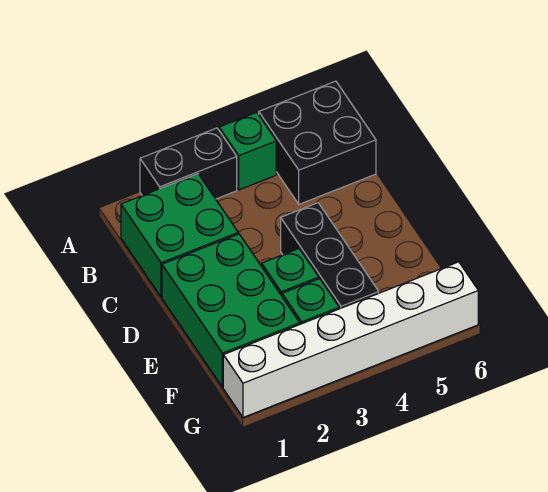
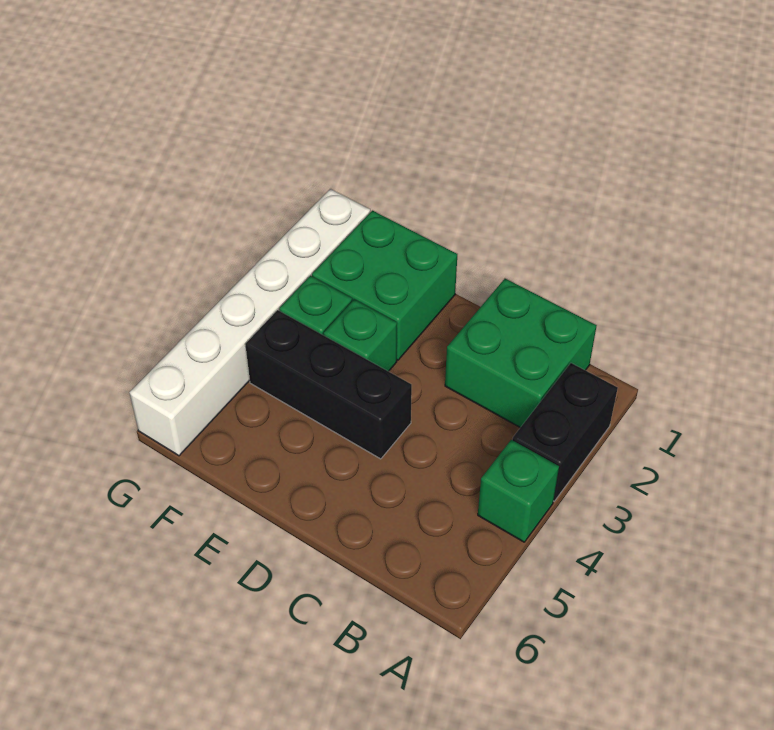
black brick A5:B6 level 1 -> none
green brick D1:F2 level 1 -> green brick E1:F2 level 1

